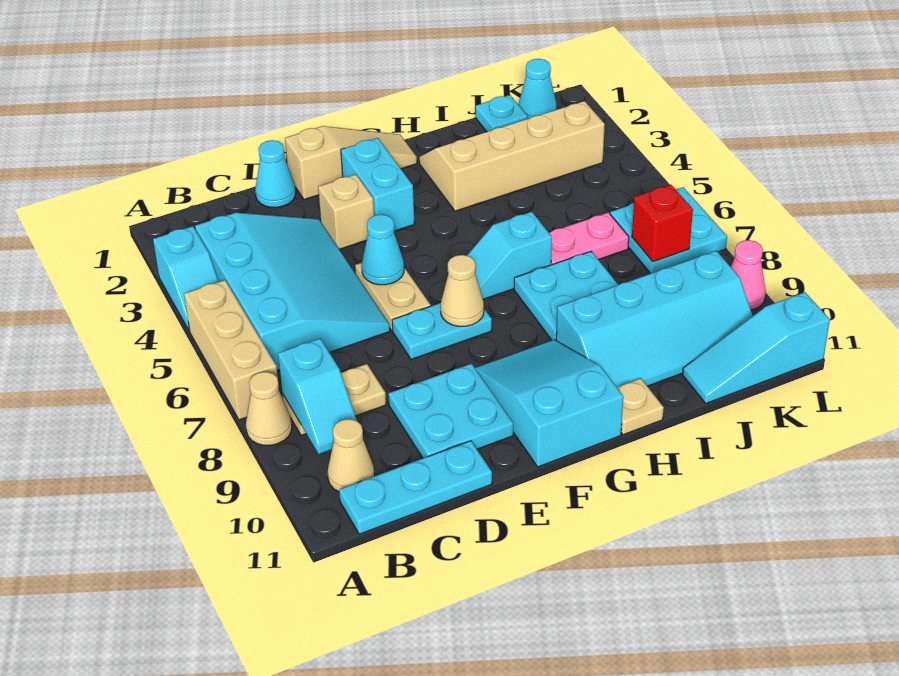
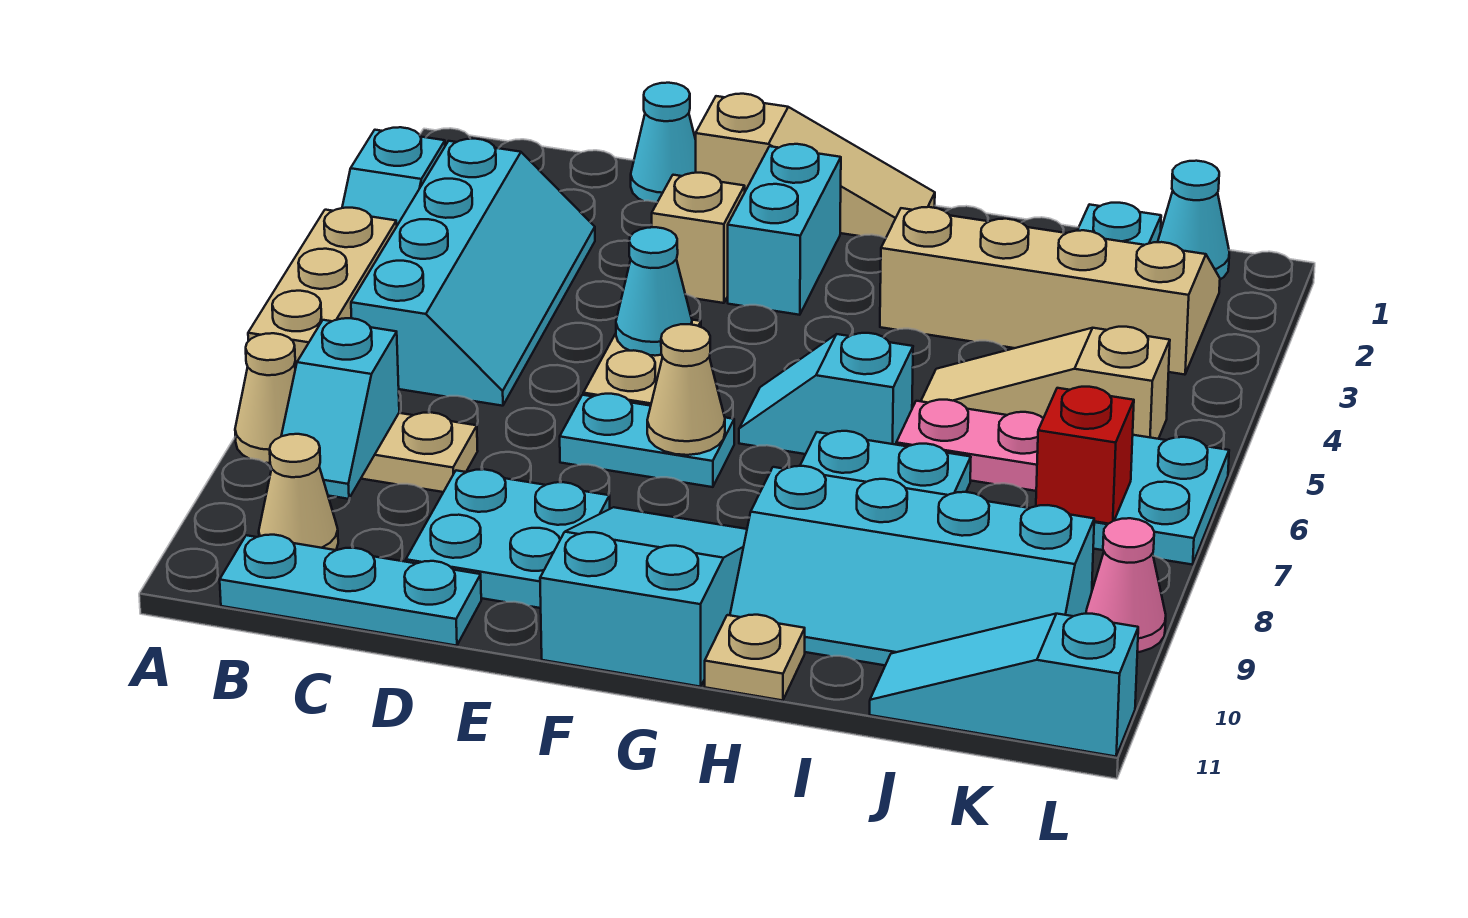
cyan slope B3:D6 level 1 top B -> cyan slope B3:C6 level 1 top B
none -> tan slope I5:K5 level 1 top K

